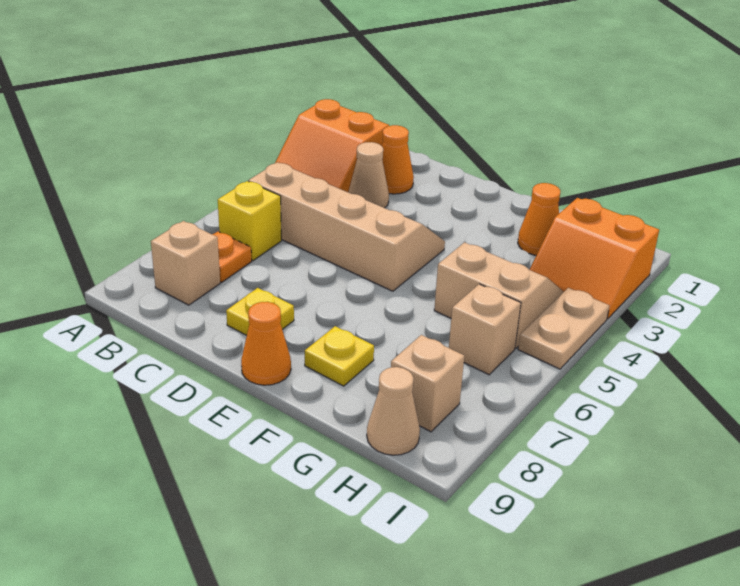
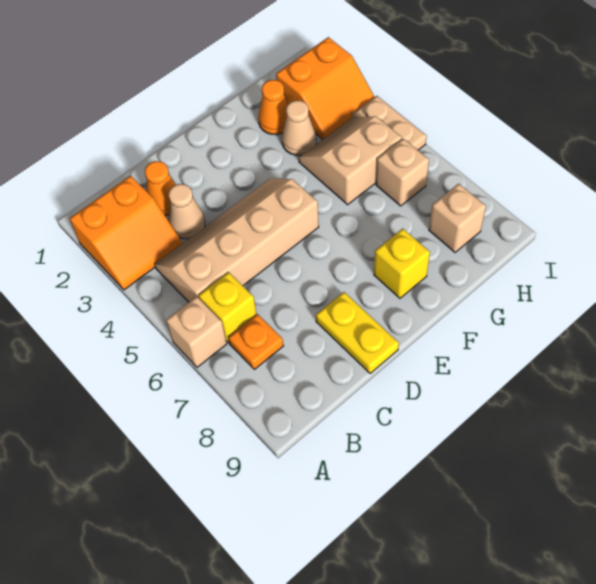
tan brick B8 level 1 -> tan brick A6 level 1
yellow plate D8 level 1 -> yellow plate D8:D9 level 1
orange cone E9 level 1 -> none
yellow plate F8 level 1 -> yellow brick F8 level 1
tan cone H9 level 1 -> tan cone G3 level 1

